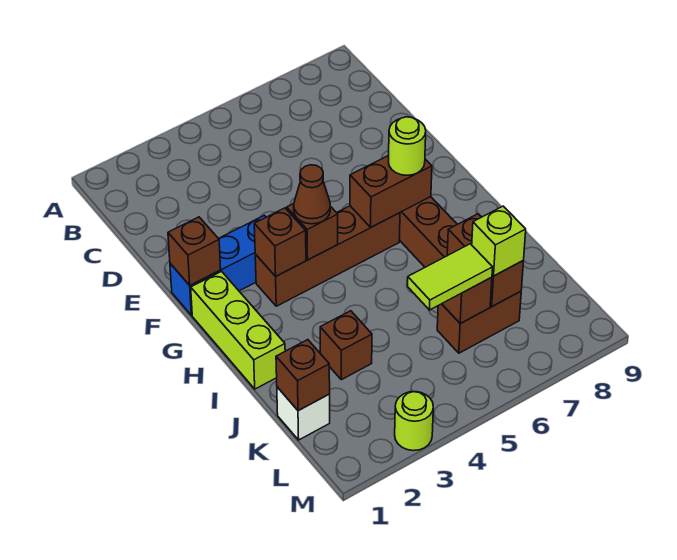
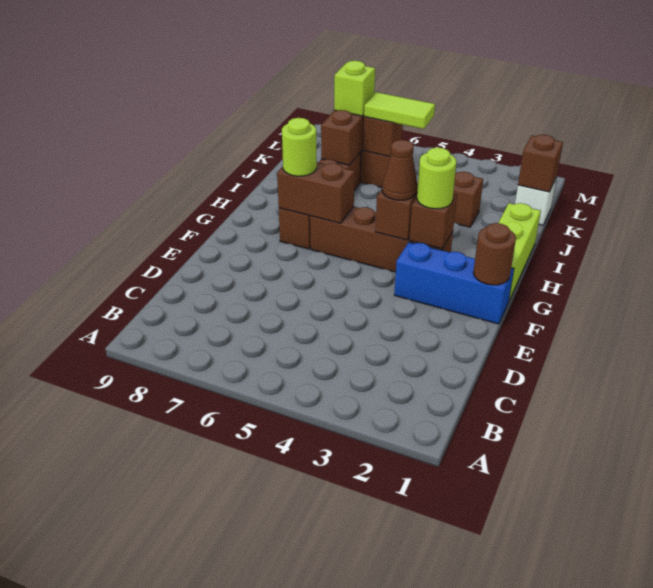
brown brick F1 level 2 -> brown round brick F1 level 2
lime round brick M3 level 1 -> lime round brick G3 level 3

